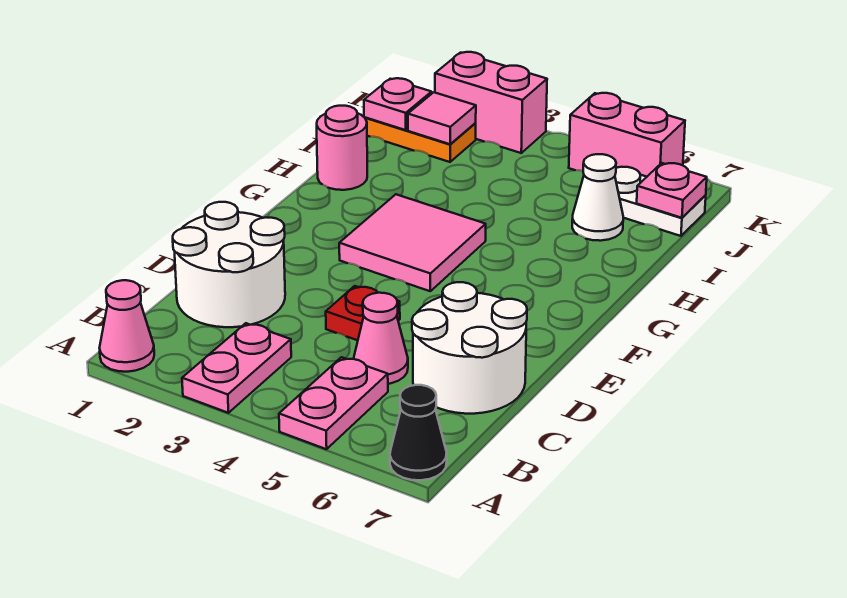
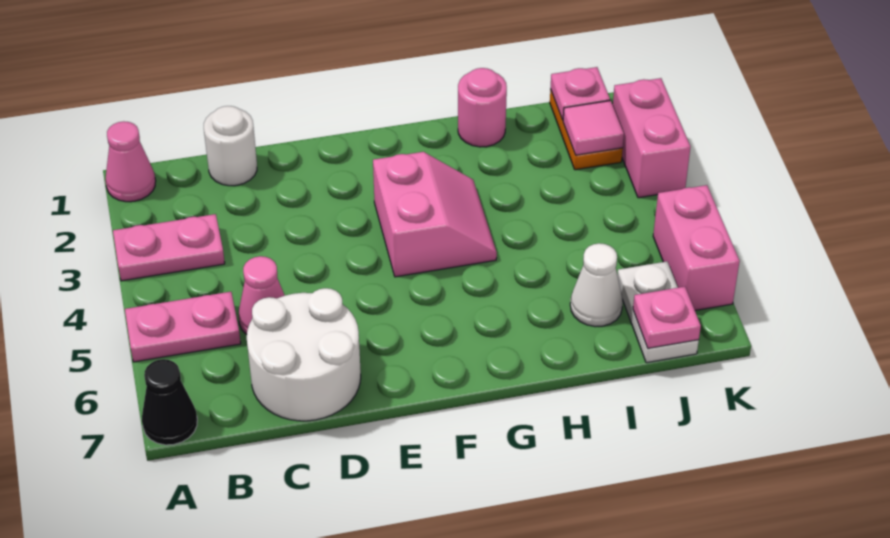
white round brick C1:D2 level 1 -> white round brick C1 level 1
red plate D4 level 1 -> none
pink tile F3:G4 level 1 -> pink slope F3:G4 level 1 top F

